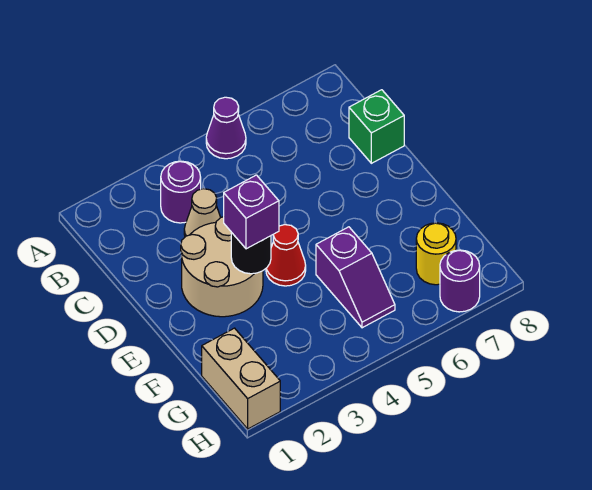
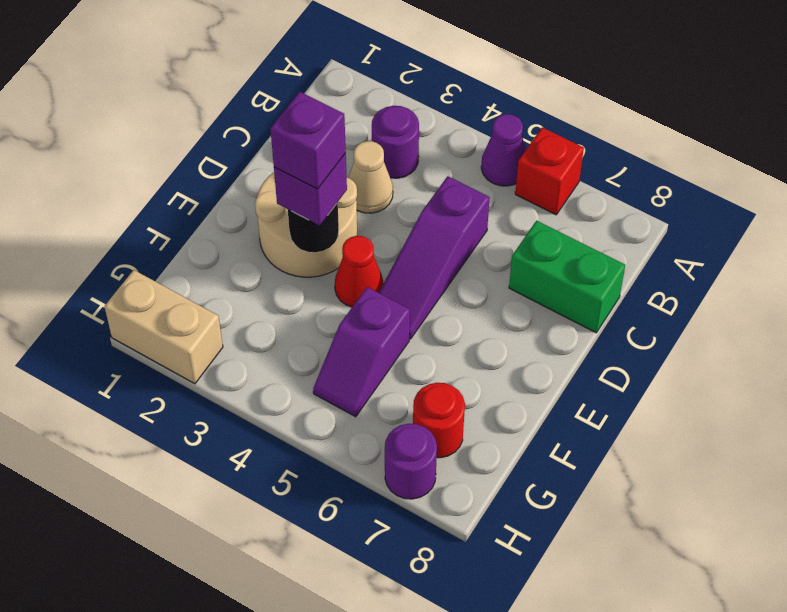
none -> red brick A6 level 1
none -> purple slope C5:E5 level 1 top C
green brick C8 level 1 -> green brick C7:C8 level 1
none -> purple brick E3 level 4
tan brick G1:H1 level 1 -> tan brick H1:H2 level 1
yellow round brick G7 level 1 -> red round brick G7 level 1

